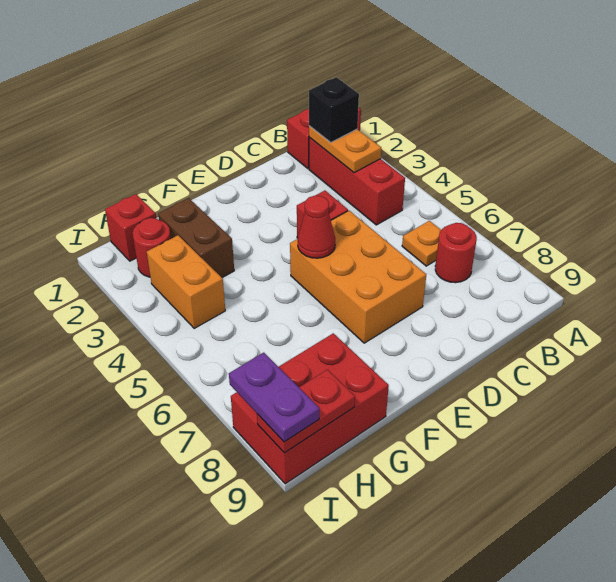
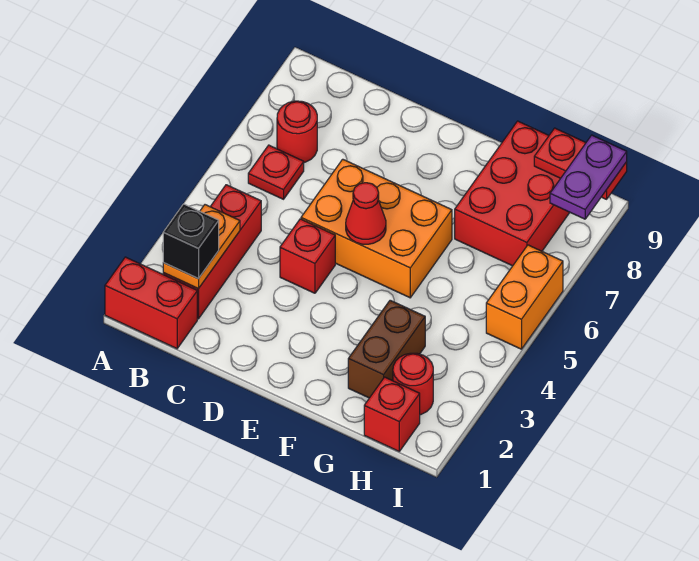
orange plate B6 level 1 -> red plate B6 level 1
orange brick D5:E7 level 1 -> orange brick D5:F6 level 1
red brick G8:I9 level 1 -> red brick G7:H9 level 1
orange brick H3:H4 level 1 -> orange brick I5:I6 level 1

